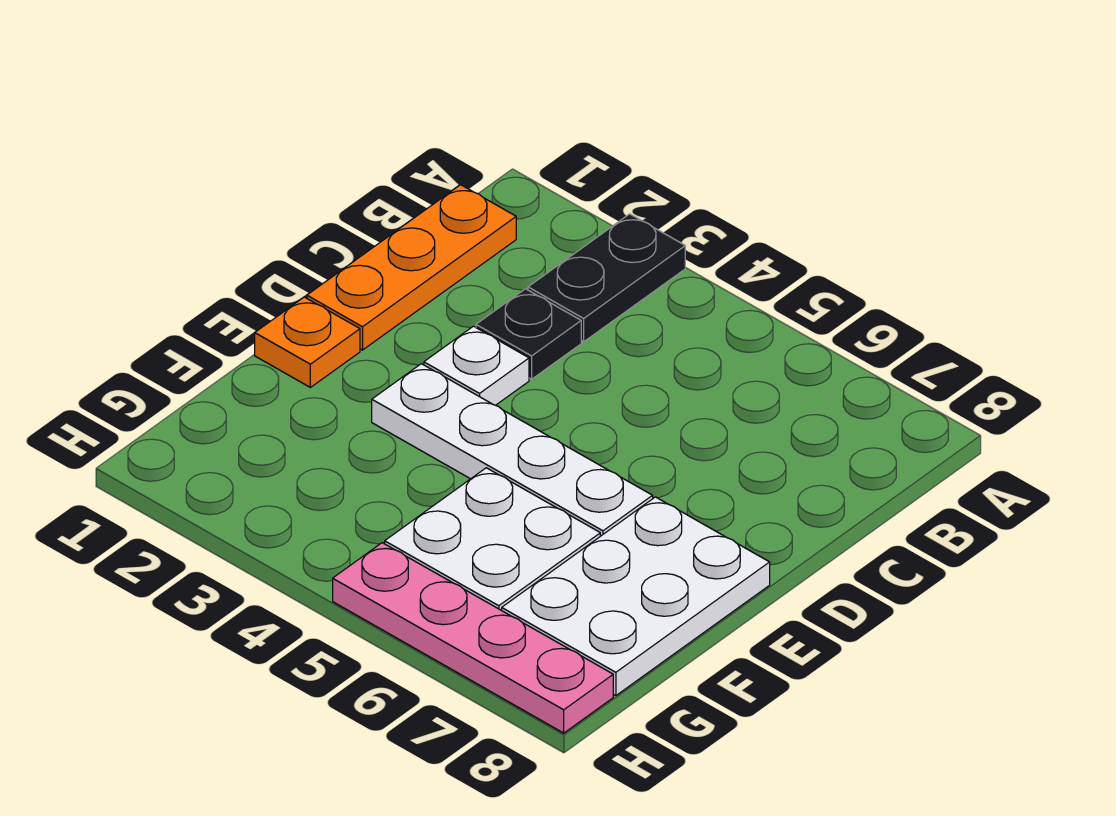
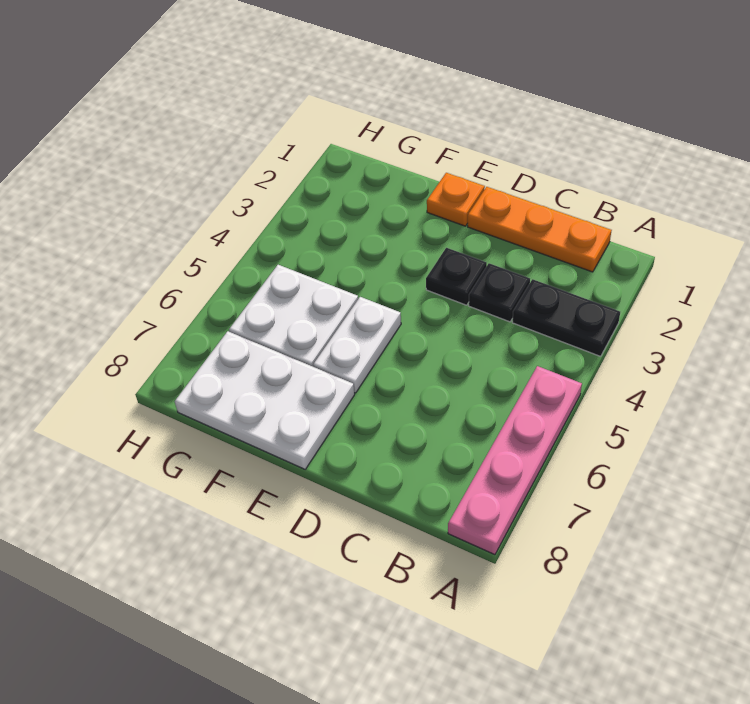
white plate D3 level 1 -> black plate D3 level 1
white plate E3:E6 level 1 -> white plate E5:E6 level 1
pink plate H5:H8 level 1 -> pink plate A5:A8 level 1

